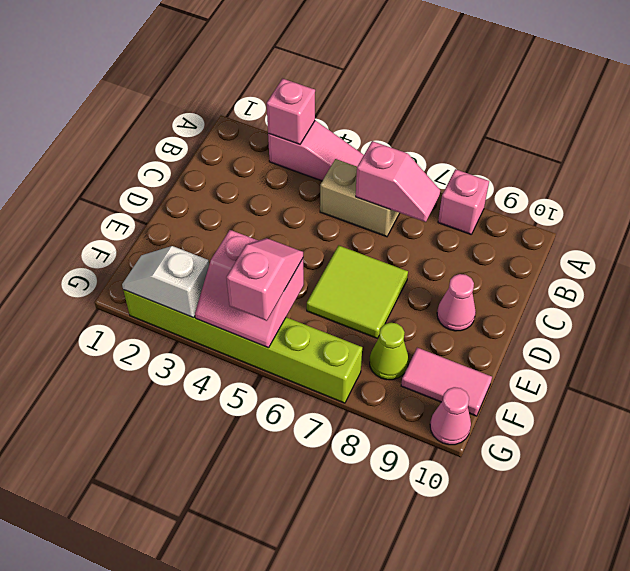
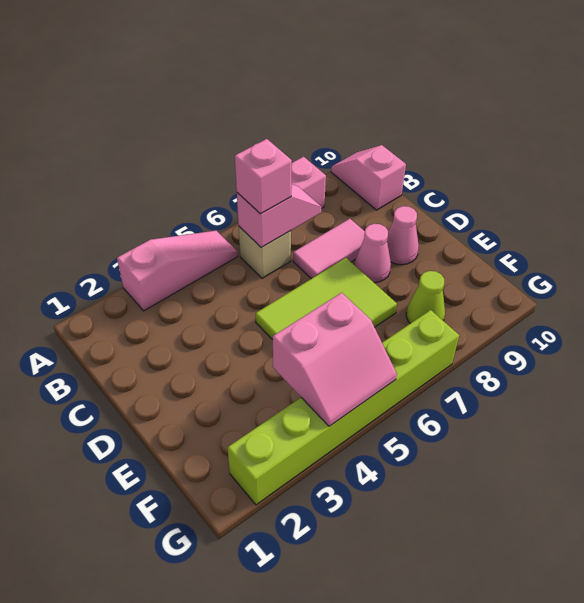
pink brick A3 level 2 -> pink brick B6 level 3
tan brick B5:B6 level 1 -> tan brick B6 level 1
lime tile D6:E7 level 1 -> lime tile D5:E7 level 1
pink slope F5:G5 level 3 top G -> pink slope A10:B10 level 1 top B
pink tile F9:F10 level 1 -> pink tile C7:C8 level 1
white slope G2:G3 level 2 top 3 -> none
pink cone G10 level 1 -> pink cone D8 level 1

